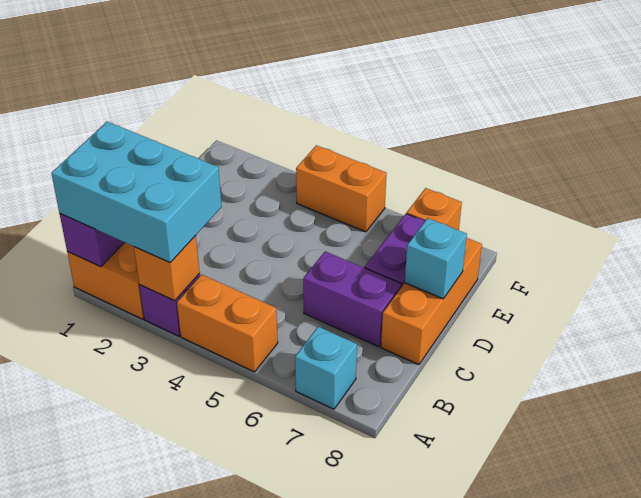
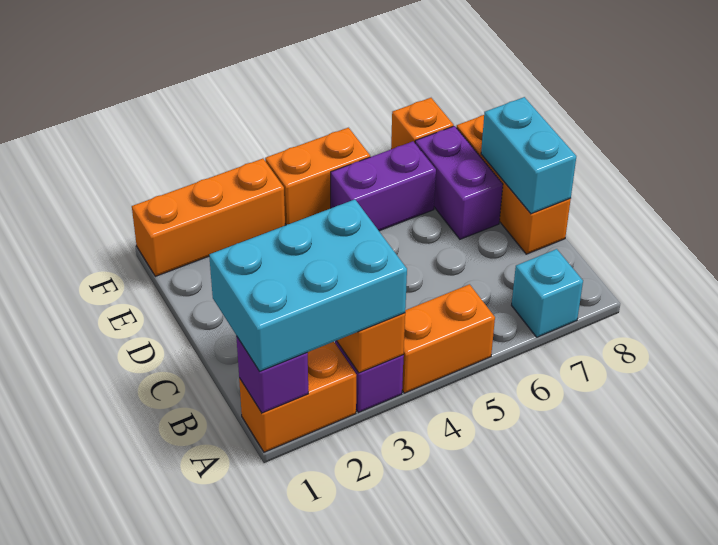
purple brick C6:C7 level 1 -> purple brick E5:E6 level 1
cyan brick D8 level 2 -> cyan brick C8:D8 level 2
none -> orange brick F1:F3 level 1

